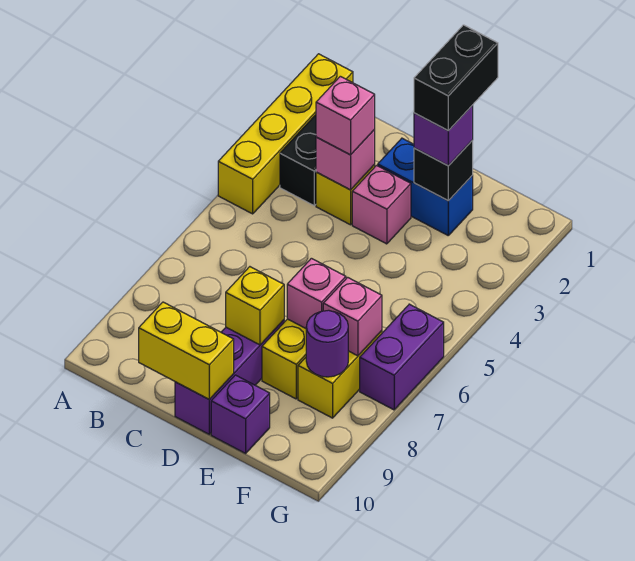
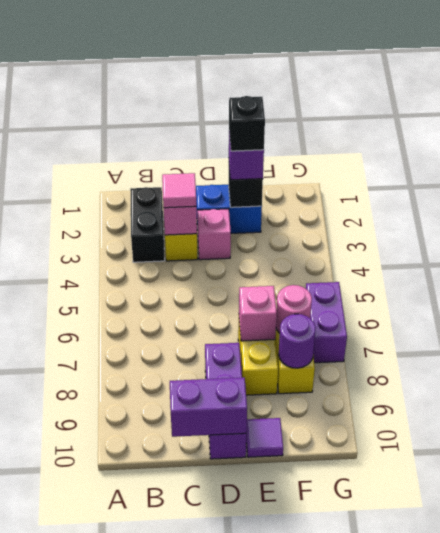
yellow brick A1:A4 level 1 -> none
pink brick C3 level 3 -> pink tile C3 level 3
yellow brick C10:D10 level 2 -> purple brick C10:D10 level 2
yellow brick D8 level 2 -> none
black brick E1:E2 level 4 -> black brick E2 level 4
purple brick E10 level 1 -> purple tile E10 level 1
pink brick F7 level 2 -> pink round brick F7 level 2

